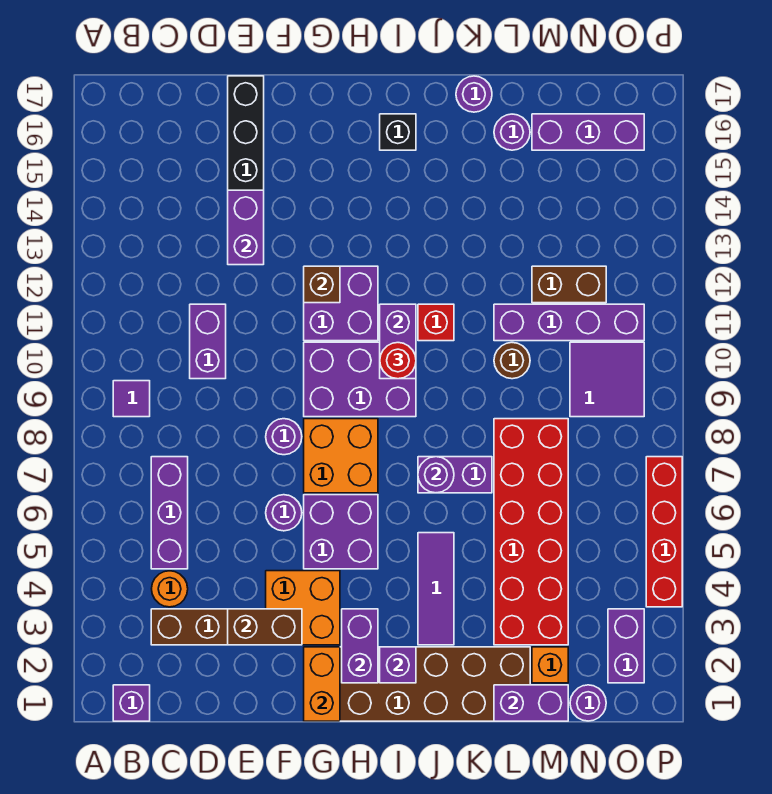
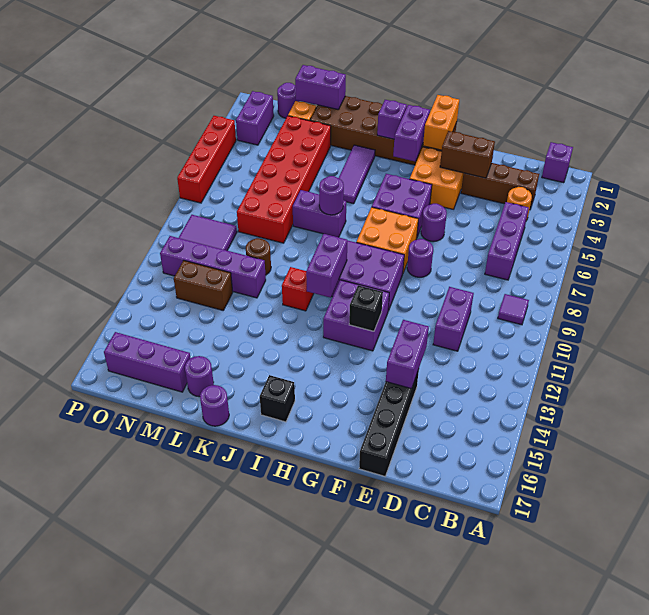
brown brick G12 level 2 -> black brick G12 level 2
red round brick I10 level 3 -> none

